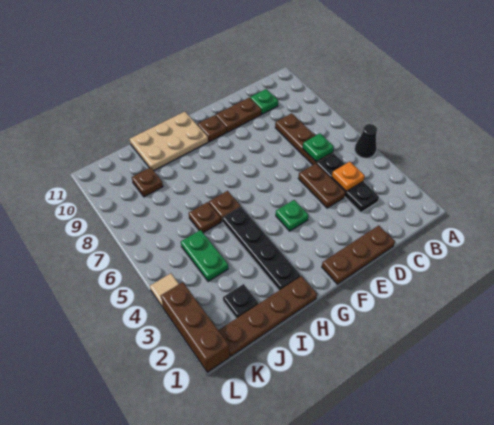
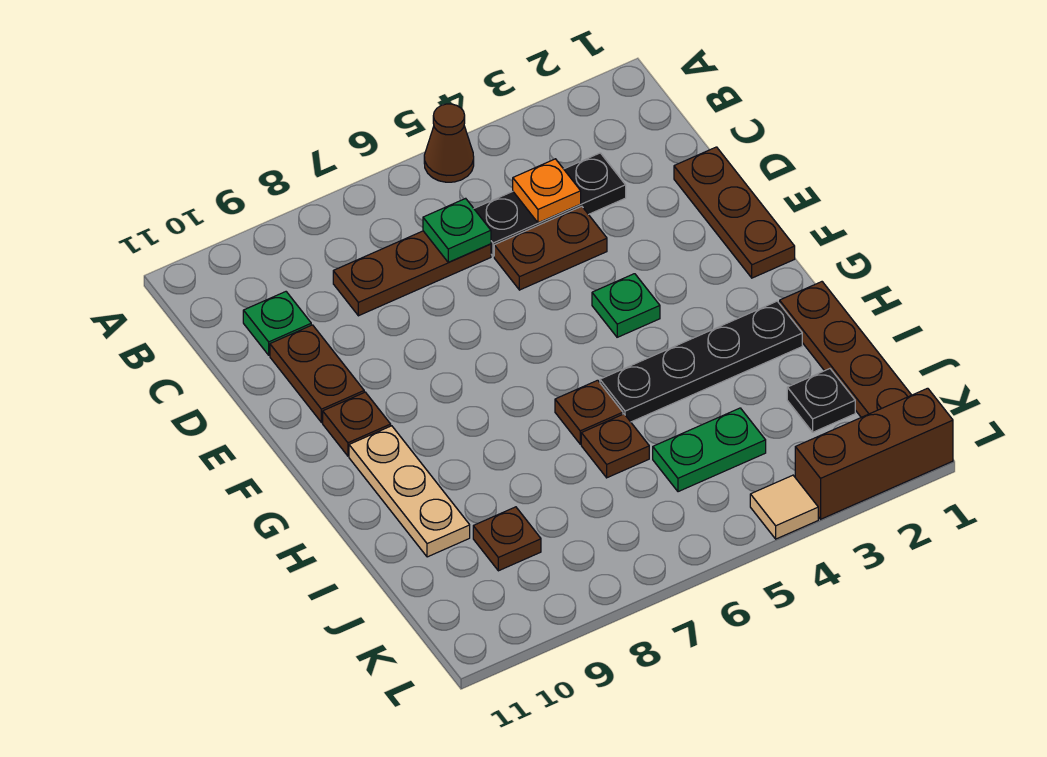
black cone A5 level 1 -> brown cone A5 level 1
tan plate G10:I11 level 1 -> tan plate G10:I10 level 1

